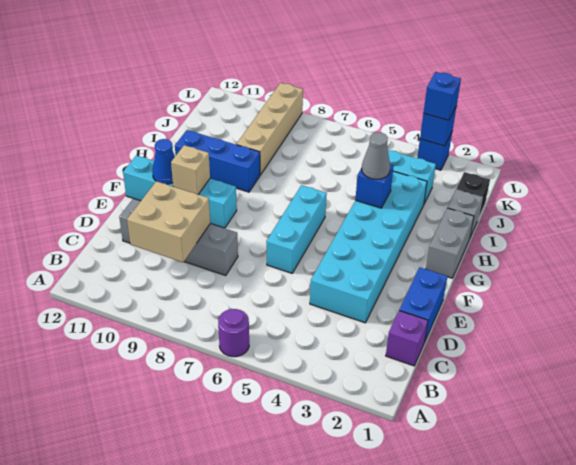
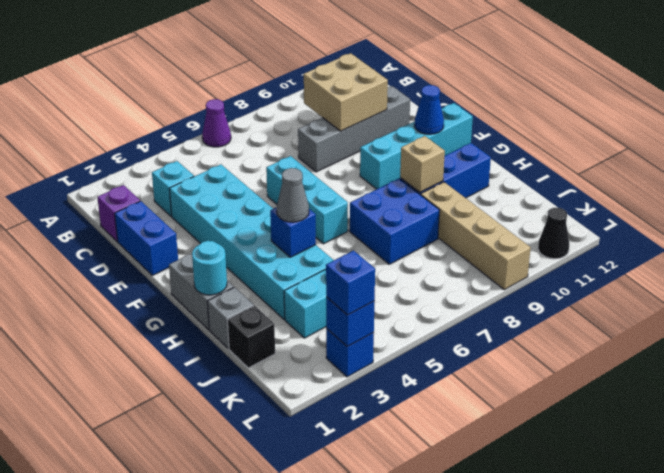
purple round brick A6 level 1 -> purple cone A6 level 1
none -> cyan brick C3 level 1
tan brick F10 level 2 -> tan brick H9 level 2
none -> cyan round brick H1 level 2
none -> blue brick H7:I8 level 1
none -> black cone L11 level 1

